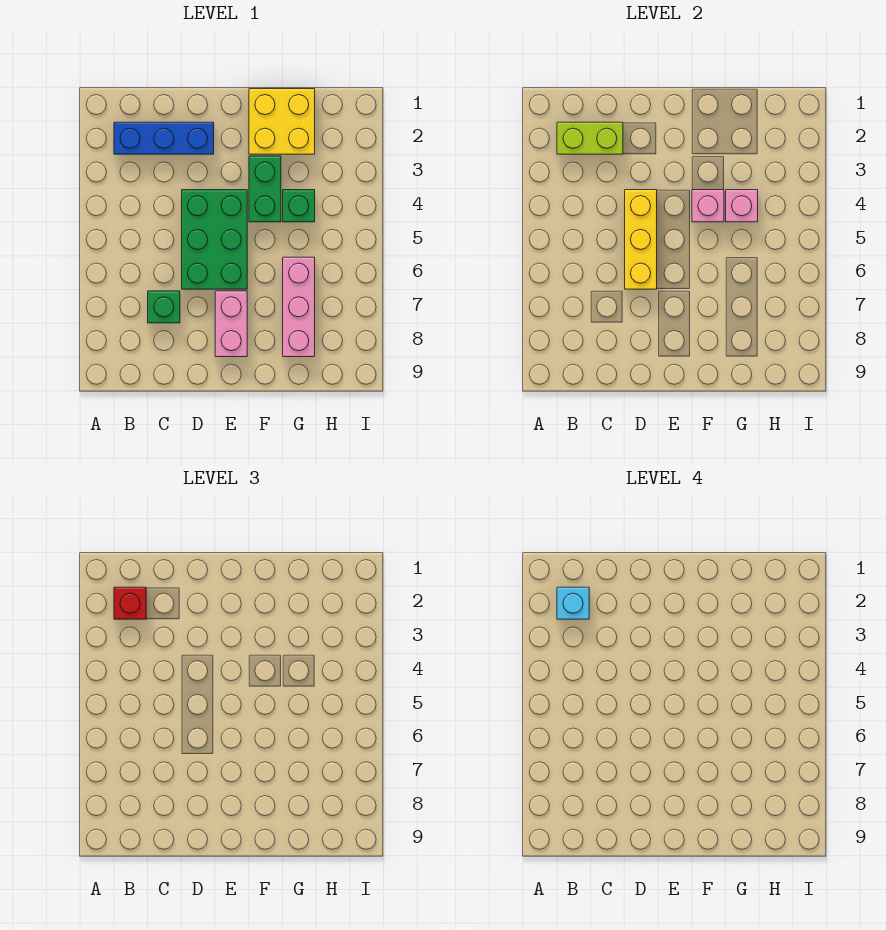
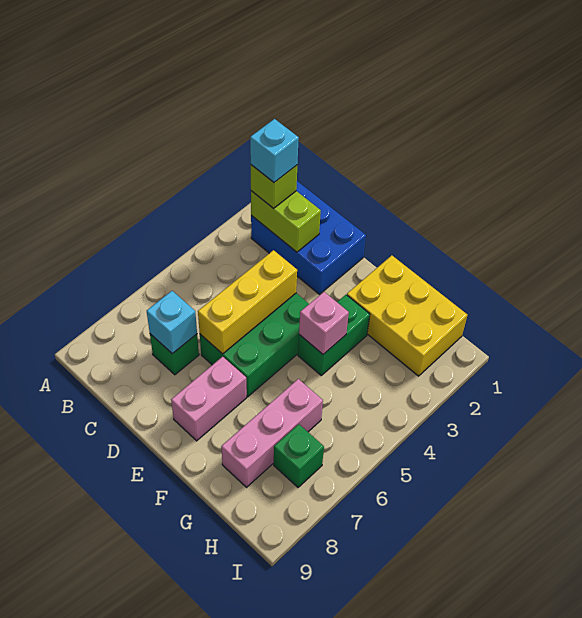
blue brick B2:D2 level 1 -> blue brick B1:D2 level 1
red brick B2 level 3 -> lime brick B2 level 3
none -> cyan brick C7 level 2
yellow brick F1:G2 level 1 -> yellow brick F1:H2 level 1
green brick G4 level 1 -> green brick H7 level 1
pink brick G4 level 2 -> none

